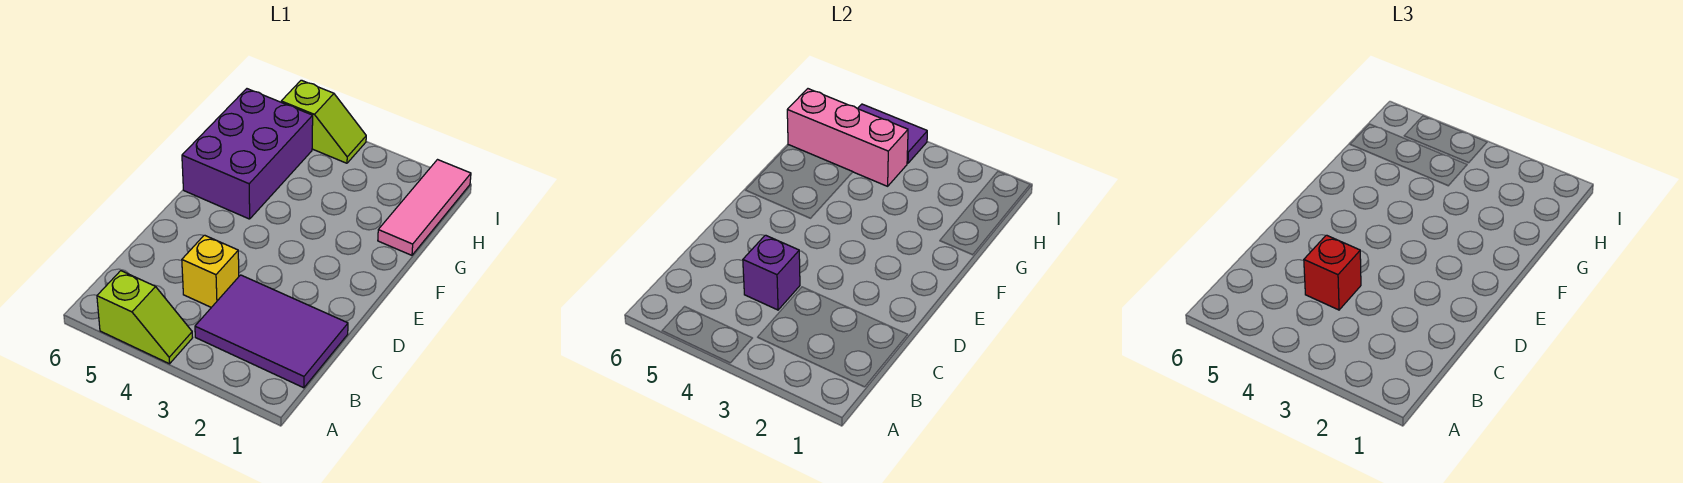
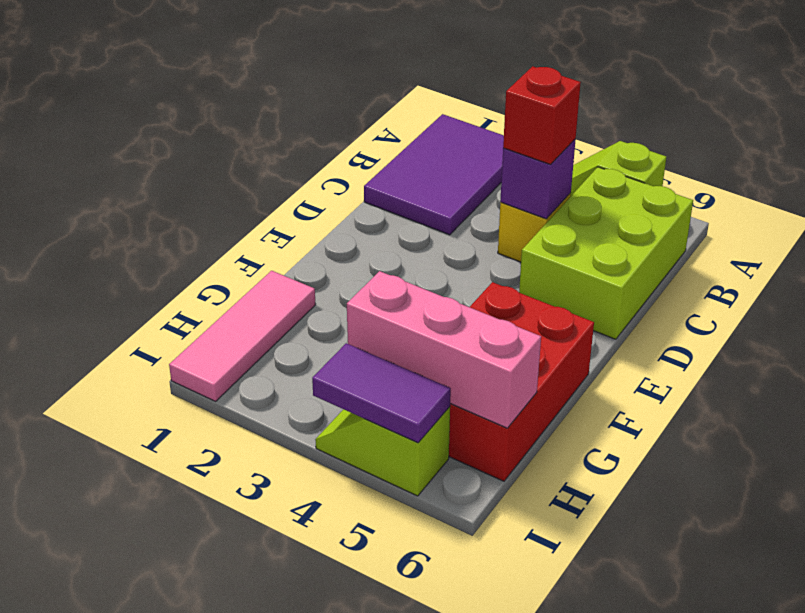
purple tile B1:C3 level 1 -> purple tile A1:C2 level 1
none -> lime brick B5:D6 level 1
purple brick F5:H6 level 1 -> red brick F5:H6 level 1

